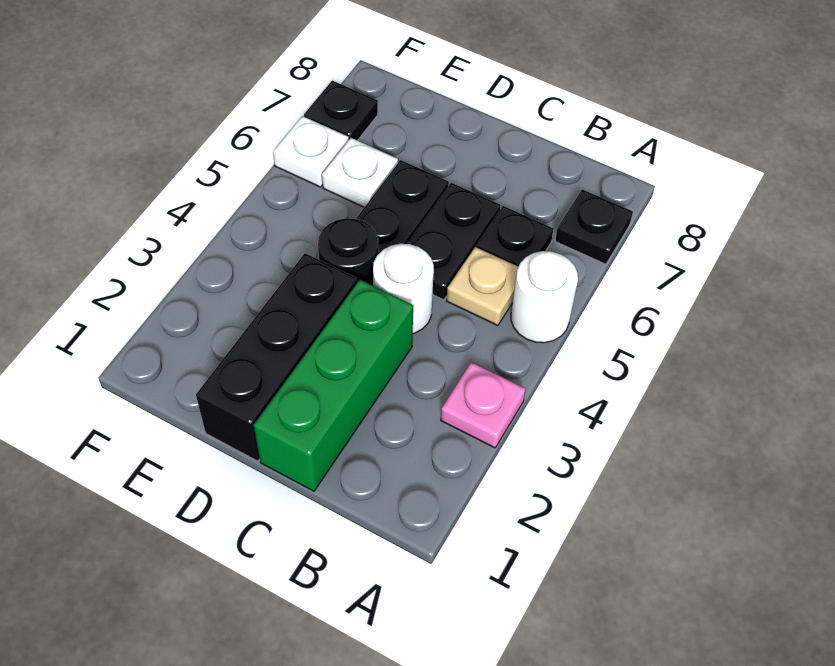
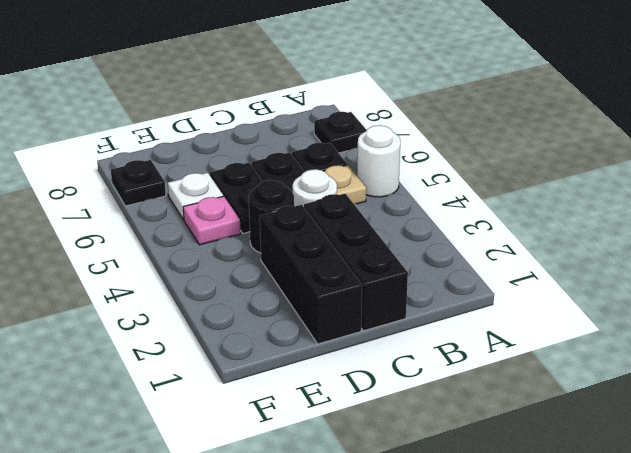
pink plate A3 level 1 -> pink plate E5 level 1
green brick C1:C3 level 1 -> black brick C1:C3 level 1
white plate F6 level 1 -> none

